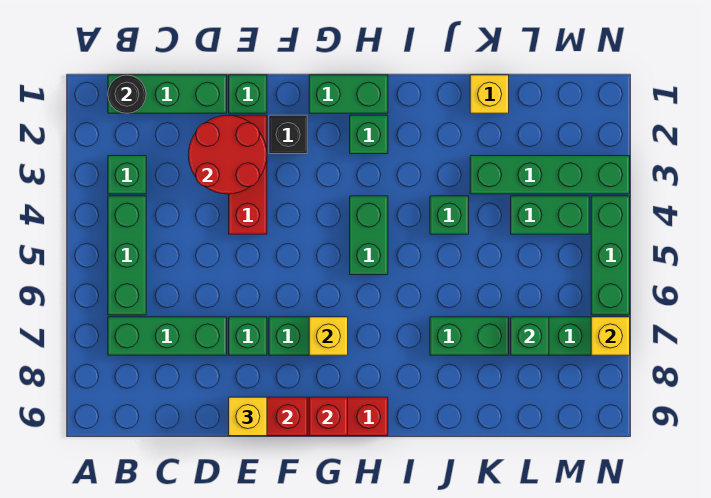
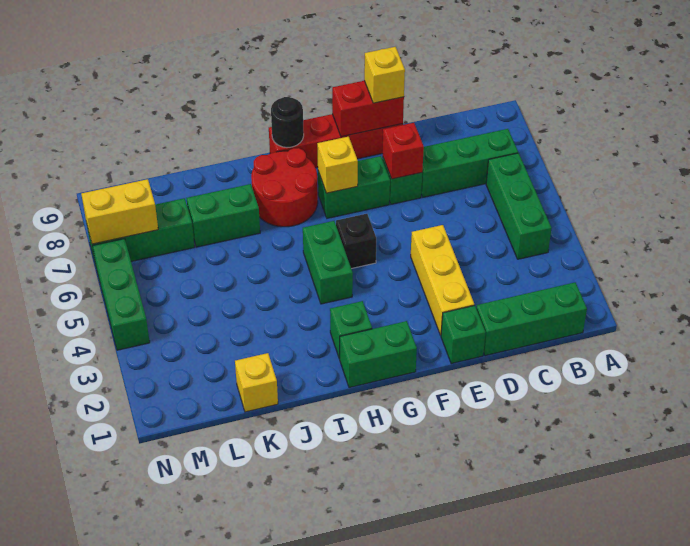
black round brick B1 level 2 -> black round brick H9 level 2
green brick B3 level 1 -> none
red round brick D2:E3 level 2 -> red round brick H7:I8 level 1
red brick E2:E4 level 1 -> yellow brick E2:E4 level 1
black brick F2 level 1 -> black brick G5 level 1
red brick G9 level 2 -> red brick E7 level 2
green brick J4 level 1 -> none
green brick K3:N3 level 1 -> none
green brick L4:M4 level 1 -> none
green brick L7 level 2 -> none
yellow brick N7 level 2 -> yellow brick M7:N7 level 2

